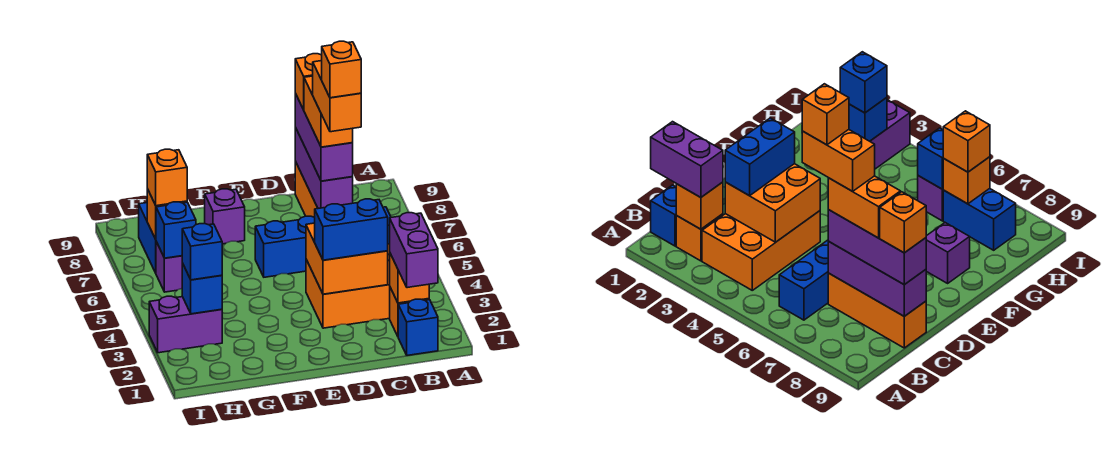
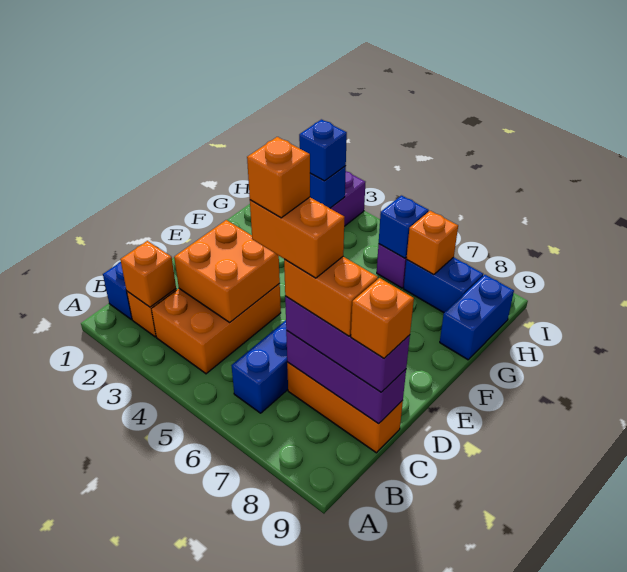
purple brick B1:B2 level 3 -> none
blue brick C3:D3 level 3 -> blue brick G9:H9 level 1
purple brick F8 level 1 -> none
orange brick H7 level 3 -> none

